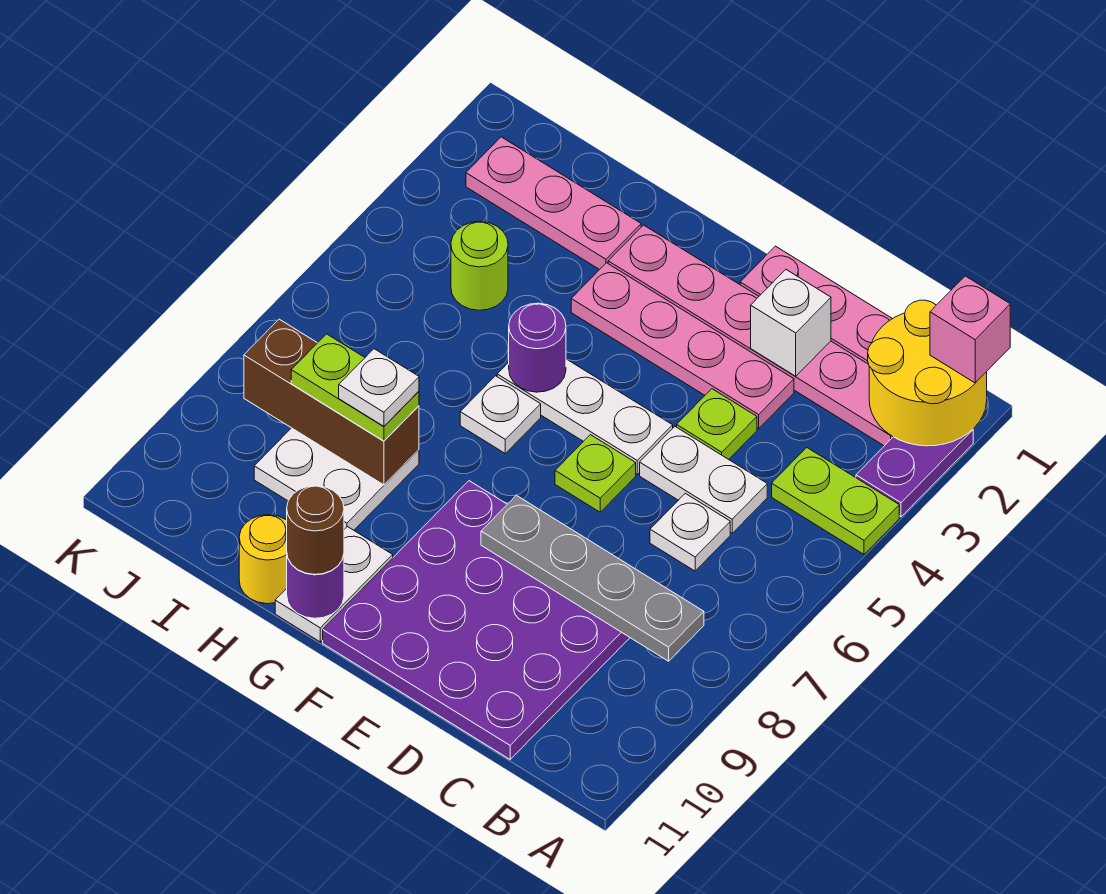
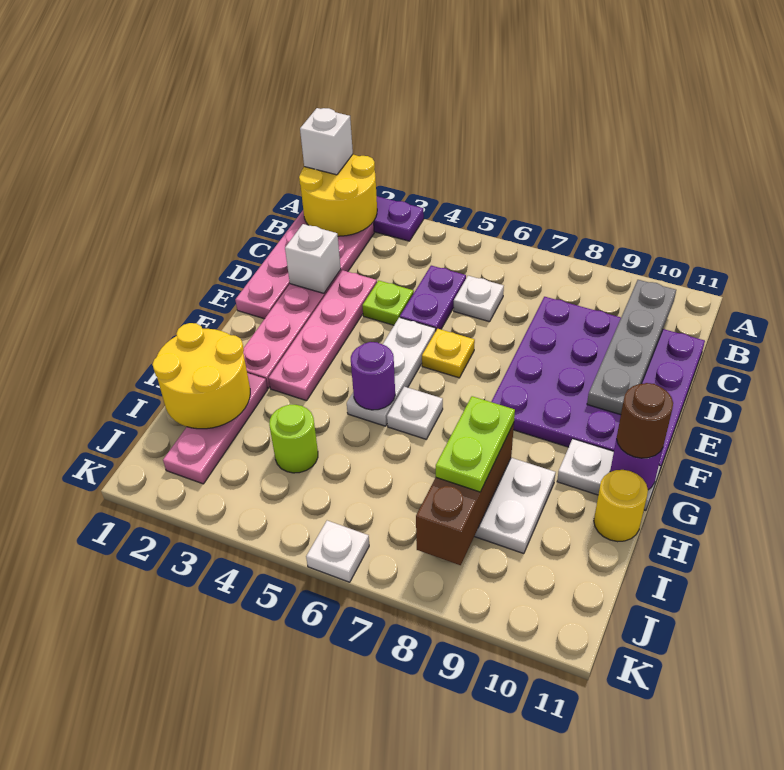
pink brick A1 level 3 -> white brick A1 level 3
lime plate A4:B4 level 1 -> none
grey plate B8:E8 level 2 -> grey plate B10:E10 level 2
white plate C5:D5 level 1 -> purple plate C5:D5 level 1
lime plate E6 level 1 -> yellow plate E6 level 1
none -> yellow round brick H1:I2 level 2
white plate H8 level 4 -> white plate K6 level 1

